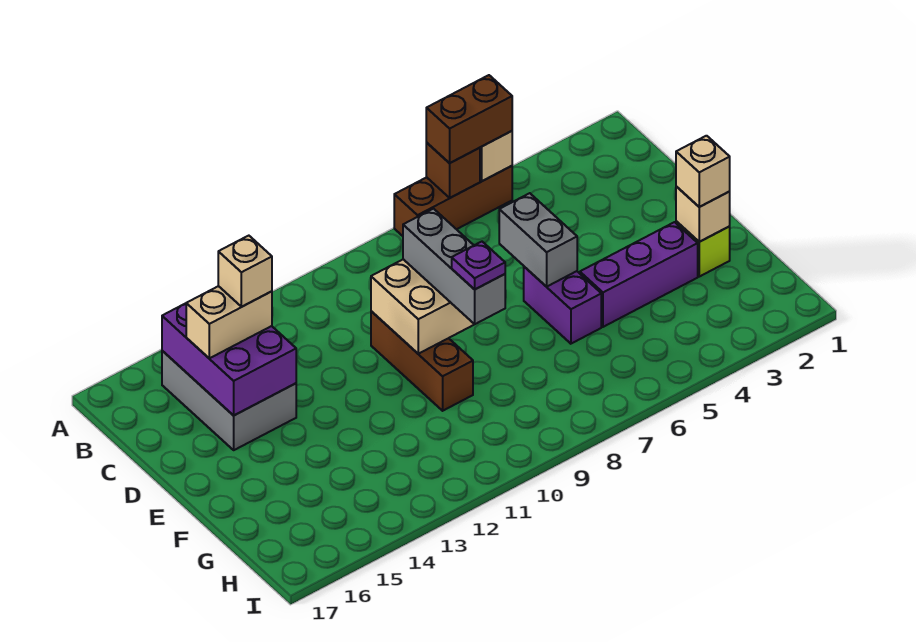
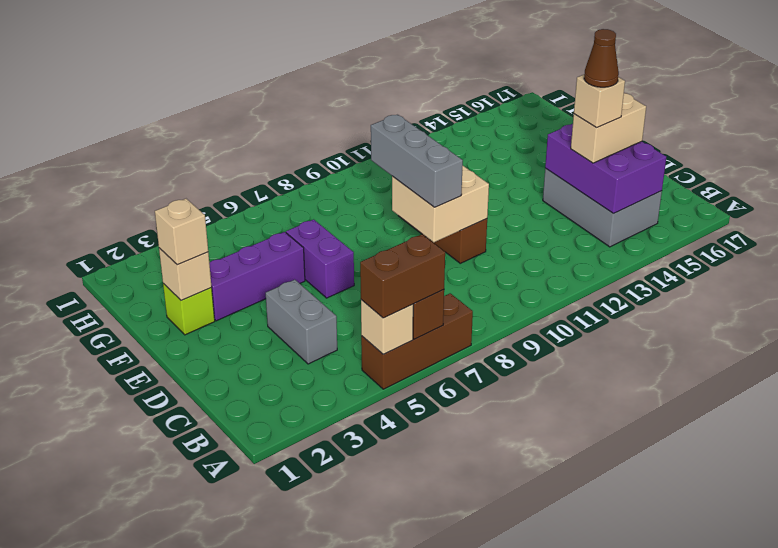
none -> brown cone C14 level 5
grey brick D6:E6 level 2 -> grey brick C4:D4 level 1
purple plate F9 level 4 -> none

